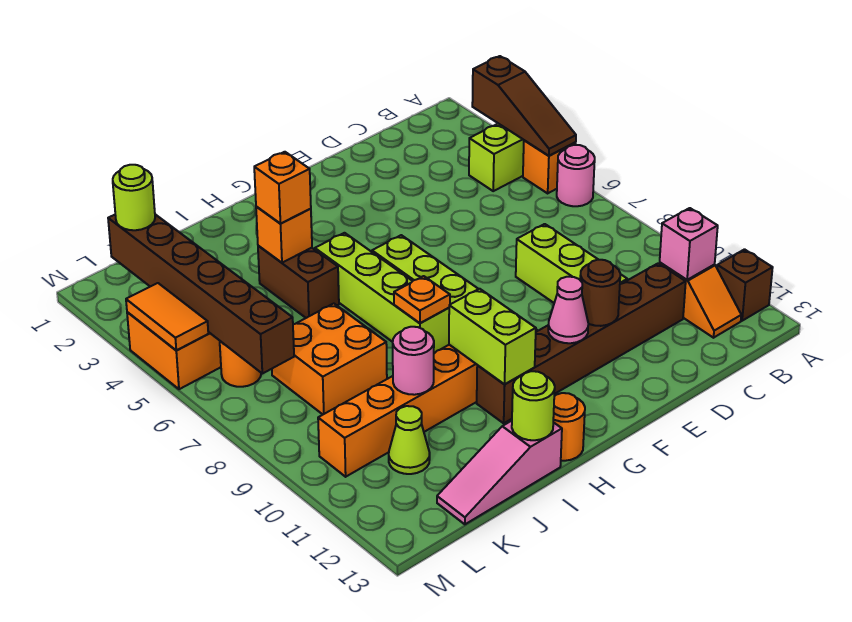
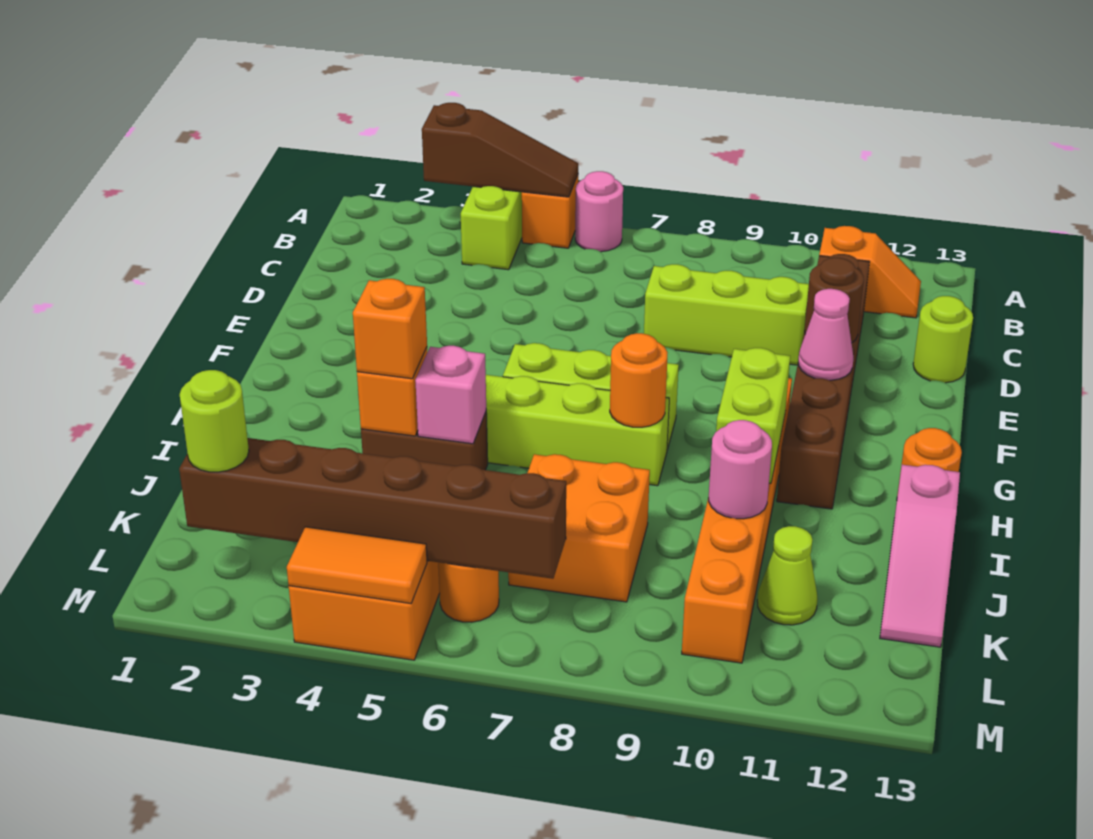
brown brick A12 level 1 -> none
pink brick B11 level 2 -> pink brick I5 level 2
orange plate H8 level 2 -> orange round brick H8 level 2
lime brick H10:H11 level 2 -> lime brick H10:I10 level 2
lime round brick I13 level 2 -> lime round brick D13 level 1

